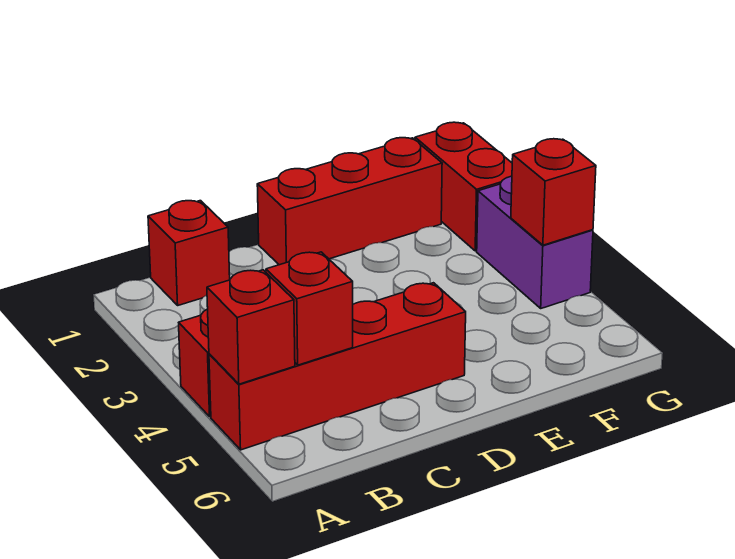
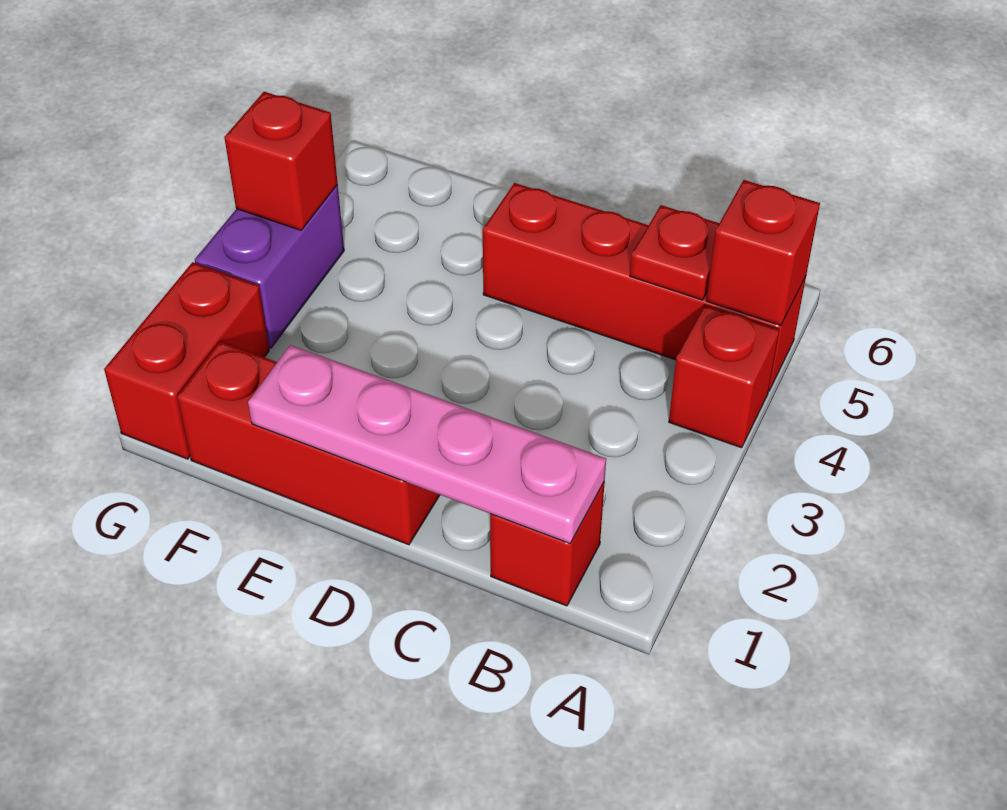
none -> pink plate B1:E1 level 2
red brick B5 level 2 -> red plate B5 level 2

